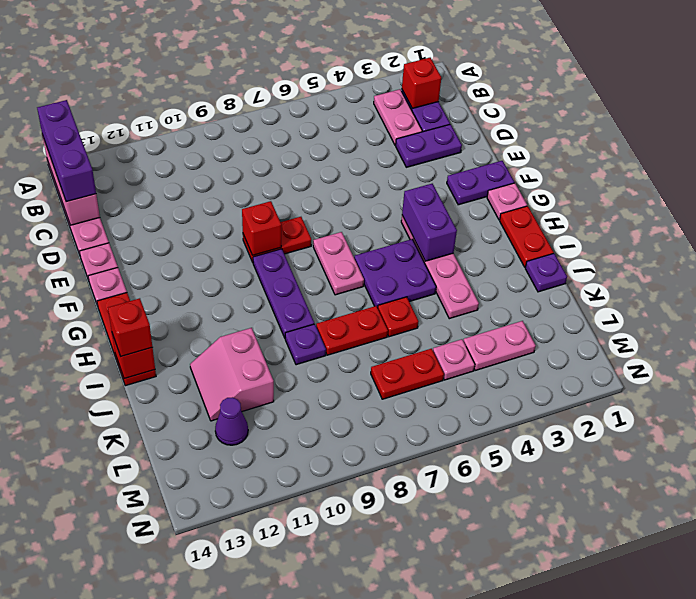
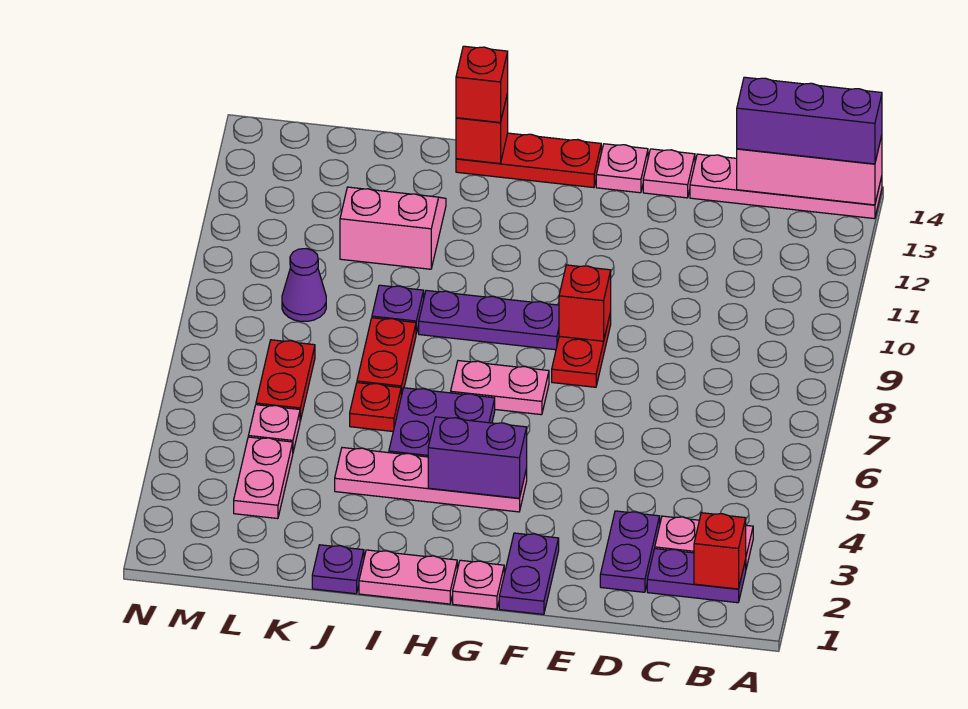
red plate H1:I1 level 1 -> pink plate H1:I1 level 1
purple cone L12 level 1 -> purple cone L9 level 1

